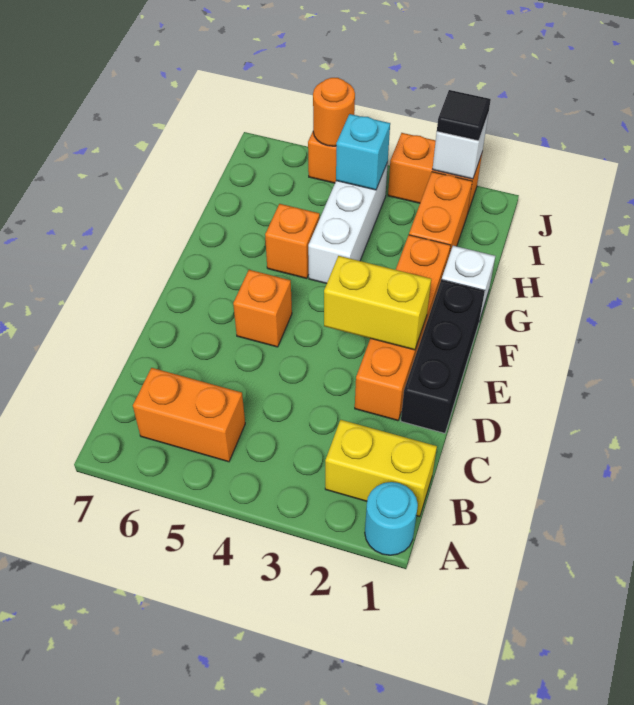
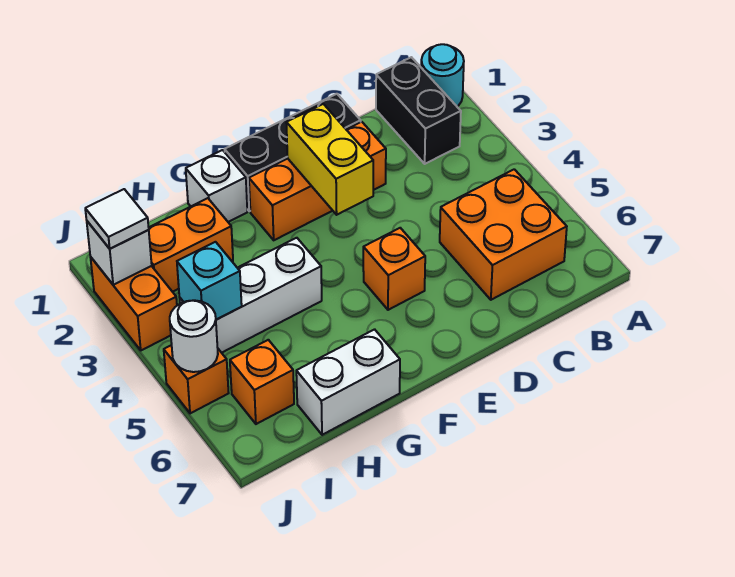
yellow brick B1:B2 level 1 -> black brick B1:B2 level 1
orange brick B5:B6 level 1 -> orange brick B5:C6 level 1
orange brick D2:G2 level 1 -> orange brick D2:F2 level 1
orange brick G5 level 1 -> orange brick I6 level 1
none -> white brick G7:H7 level 1
black tile J2 level 3 -> white tile J2 level 3
orange round brick J5 level 2 -> white round brick J5 level 2

